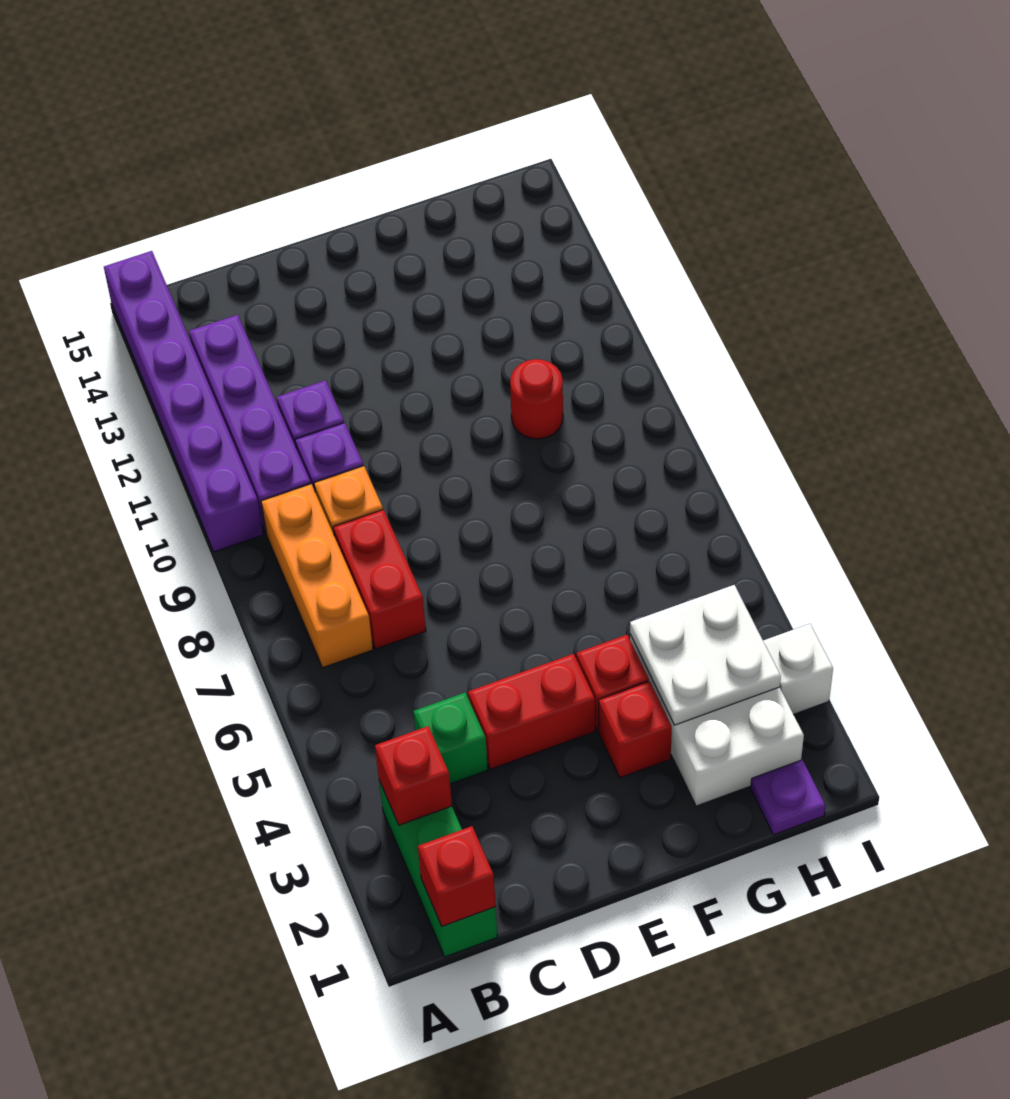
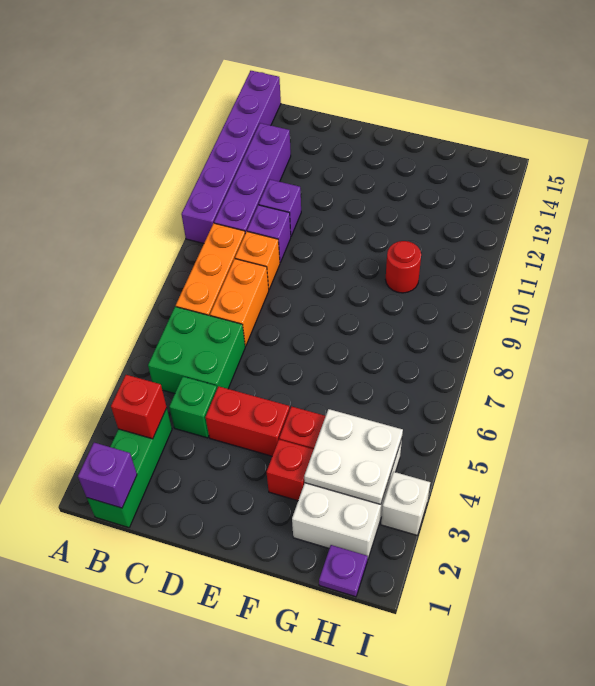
red brick B1 level 2 -> purple brick B1 level 2
none -> green brick B5:C6 level 1
red brick C7:C8 level 1 -> orange brick C7:C8 level 1

